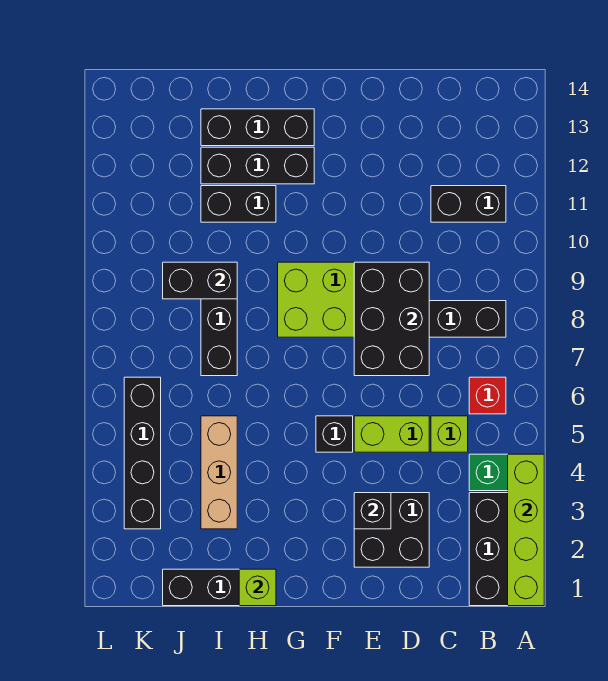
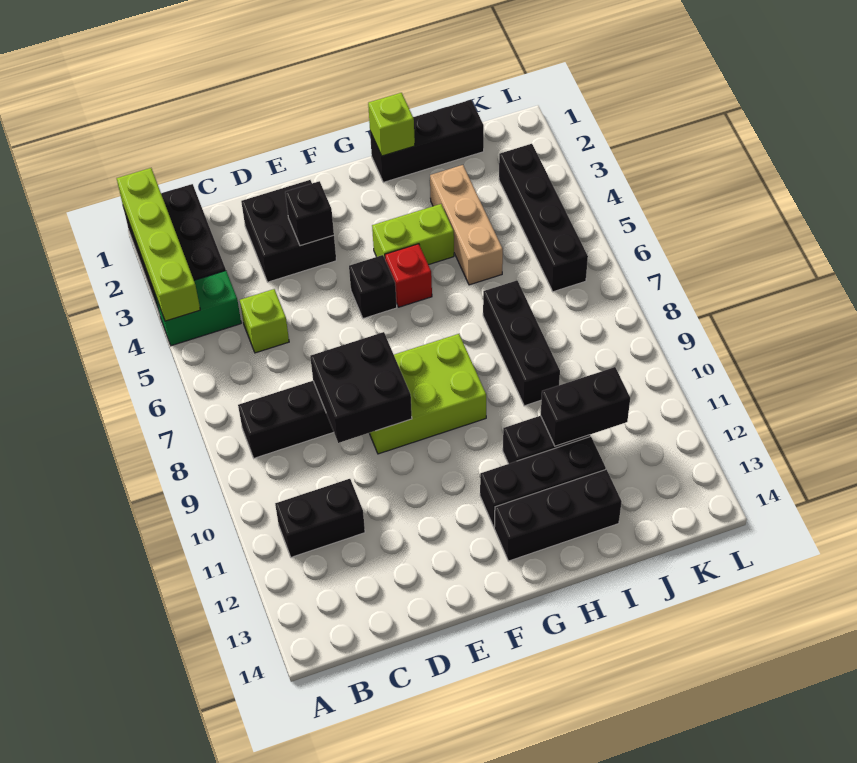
red brick B6 level 1 -> red brick G5 level 1
lime brick D5:E5 level 1 -> lime brick G4:H4 level 1
black brick D7:E9 level 2 -> black brick D8:E9 level 2
black brick I9:J9 level 2 -> black brick I11:J11 level 2

